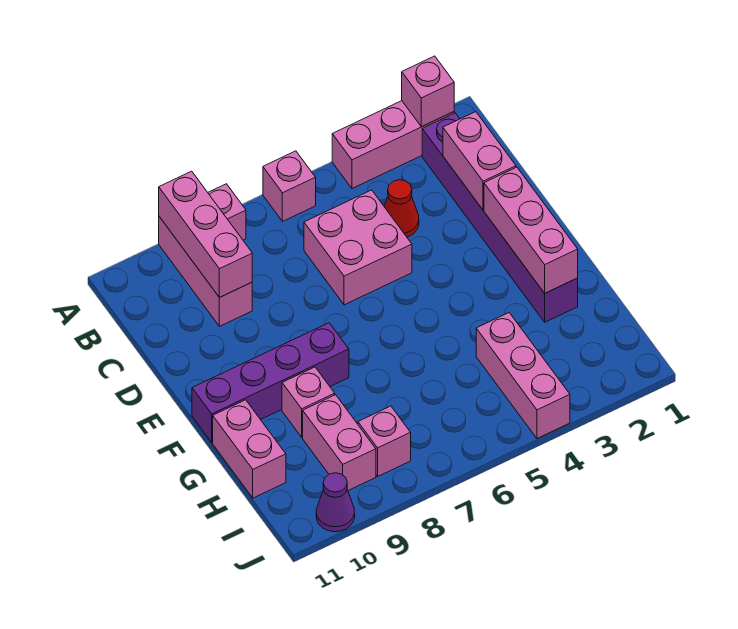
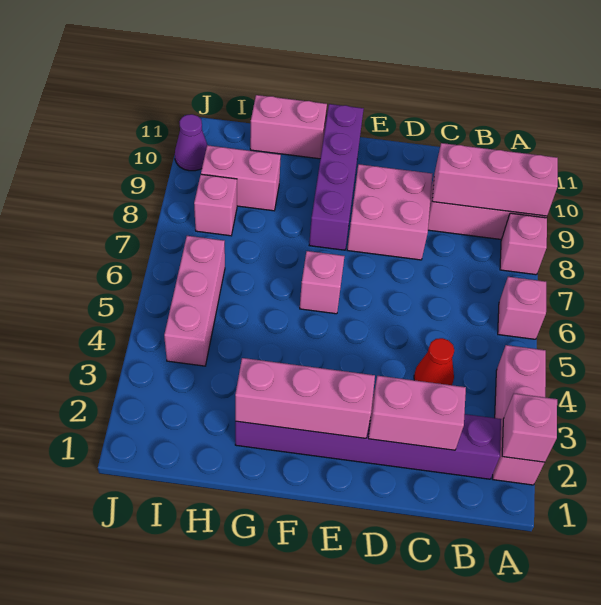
pink brick C5:D6 level 1 -> pink brick D8:E9 level 1
pink brick G9 level 1 -> pink brick F6 level 1
pink brick H4:J4 level 1 -> pink brick I4:I6 level 1

